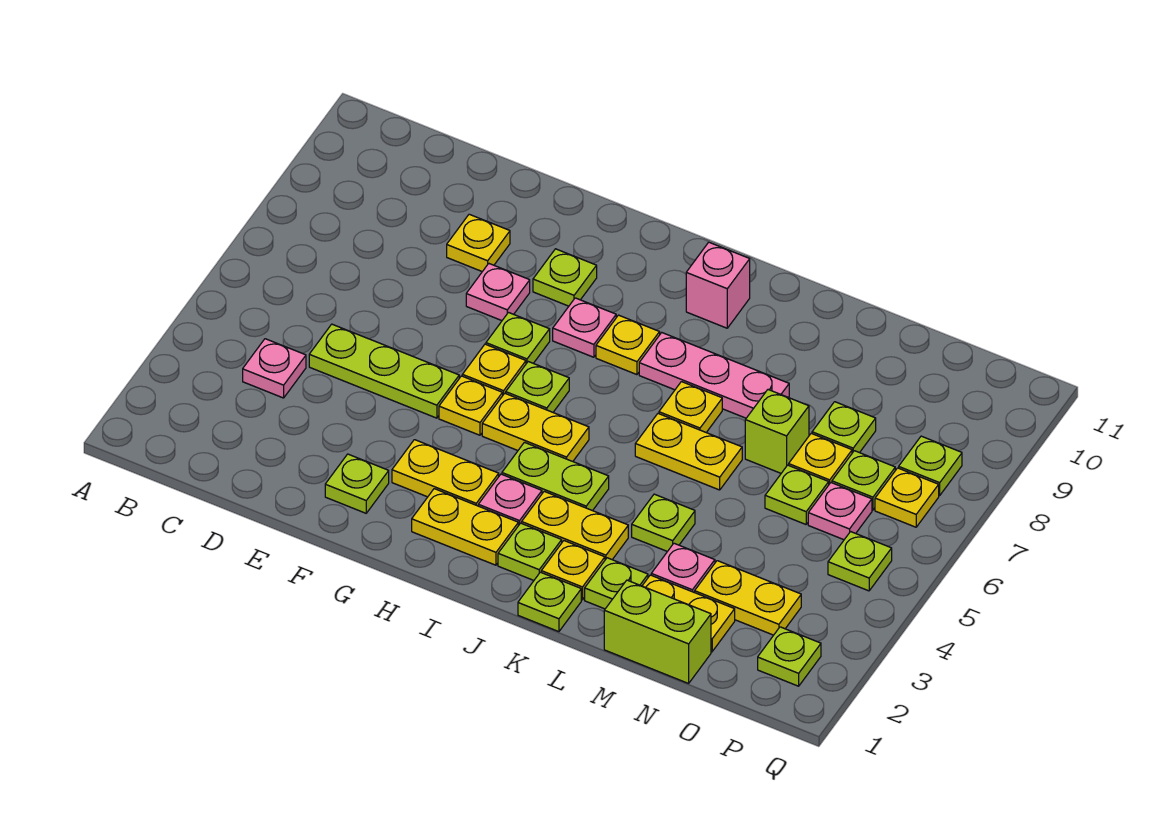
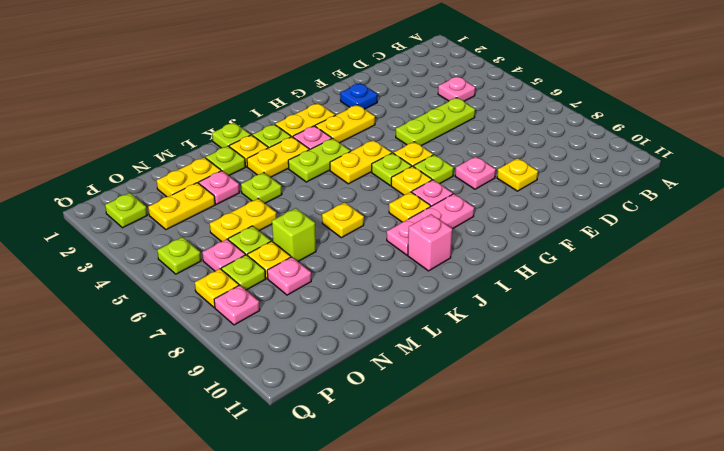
lime plate F2 level 1 -> blue plate F2 level 1
yellow plate G5 level 1 -> yellow plate H7 level 1
lime plate G9 level 1 -> none
pink plate J8:L8 level 1 -> pink plate H9:J9 level 1
yellow plate K6:L6 level 1 -> yellow plate M5:N5 level 1
lime brick M1:N1 level 1 -> none
lime plate N8 level 1 -> pink plate N8 level 1
lime plate P8 level 1 -> pink plate P8 level 1

